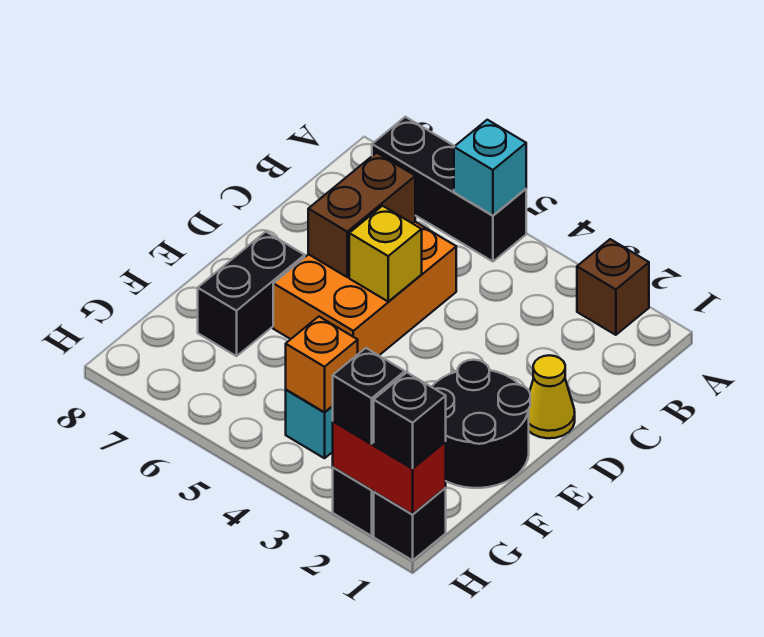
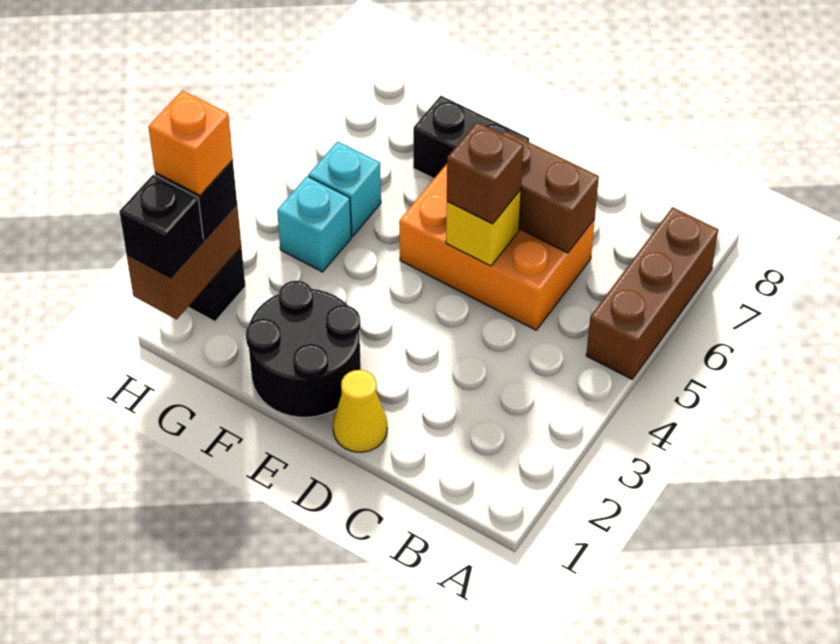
brown brick A2 level 1 -> brown brick D5 level 3
black brick A5:A7 level 1 -> brown brick A5:A7 level 1
cyan brick A5 level 2 -> cyan brick G5 level 1
orange brick G4 level 2 -> orange brick H2 level 4
black brick H1 level 1 -> none
red brick H1:H2 level 2 -> brown brick H1:H2 level 2

